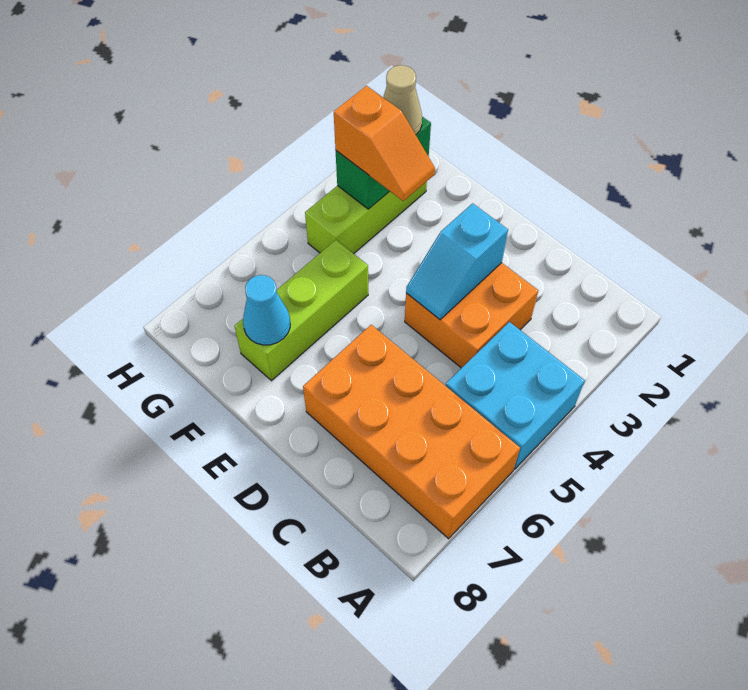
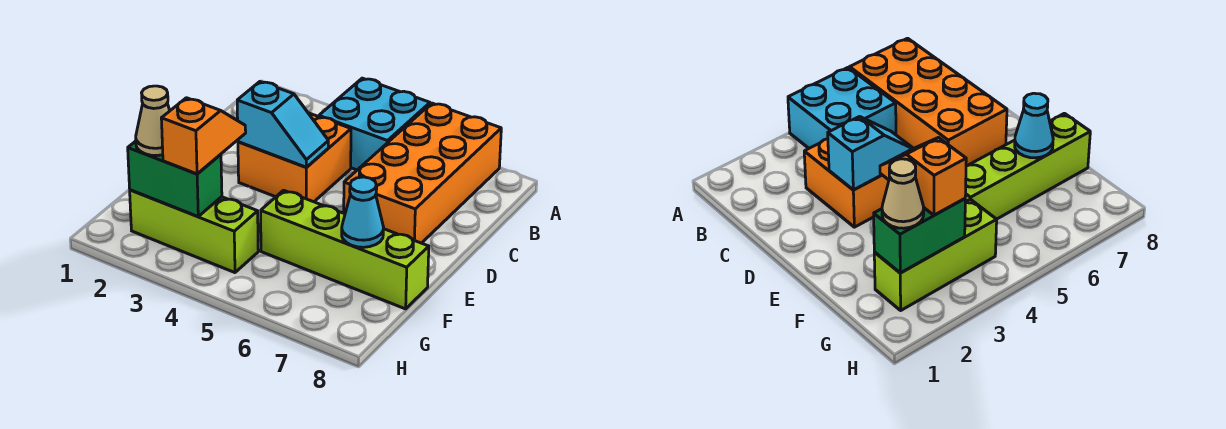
lime brick F5:F7 level 1 -> lime brick F5:F8 level 1

